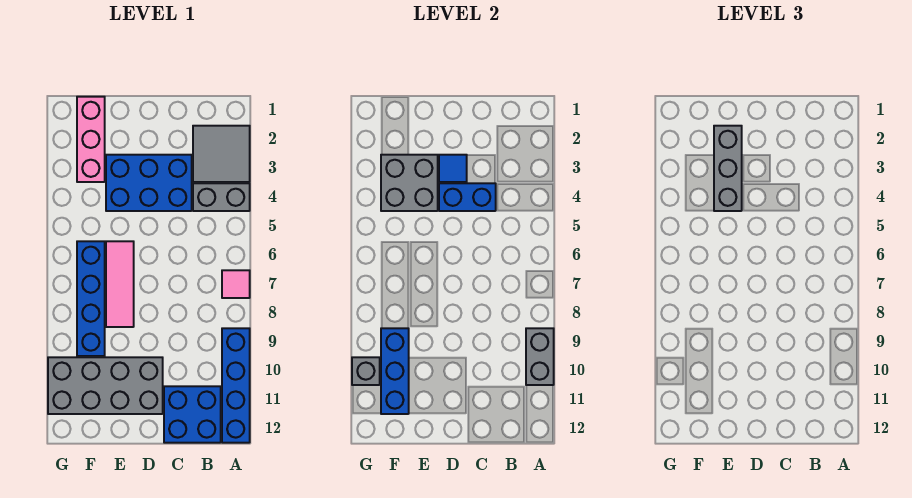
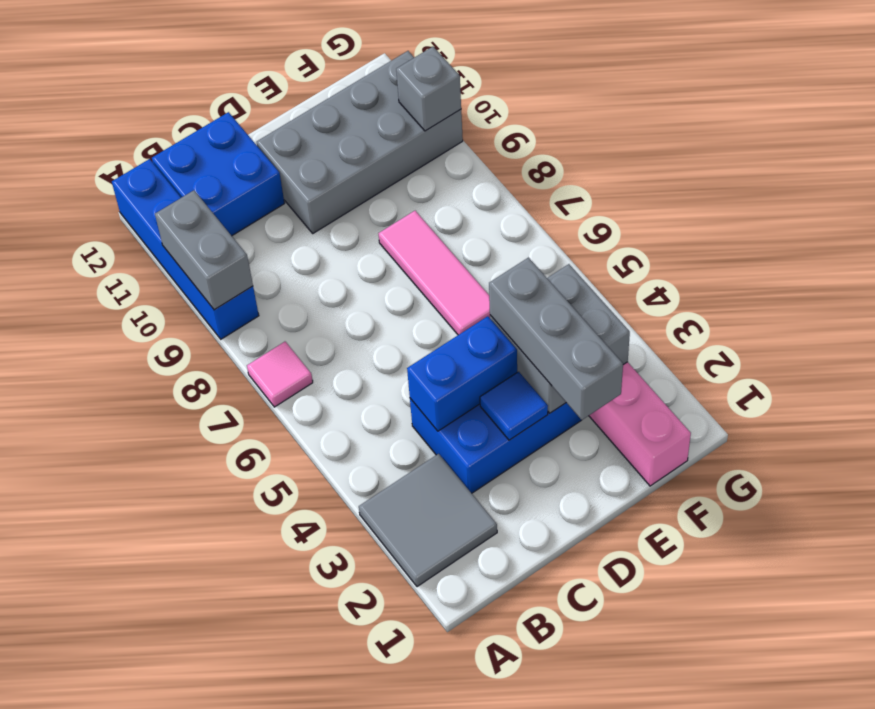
grey brick A4:B4 level 1 -> none
blue brick F6:F9 level 1 -> none
blue brick F9:F11 level 2 -> none

